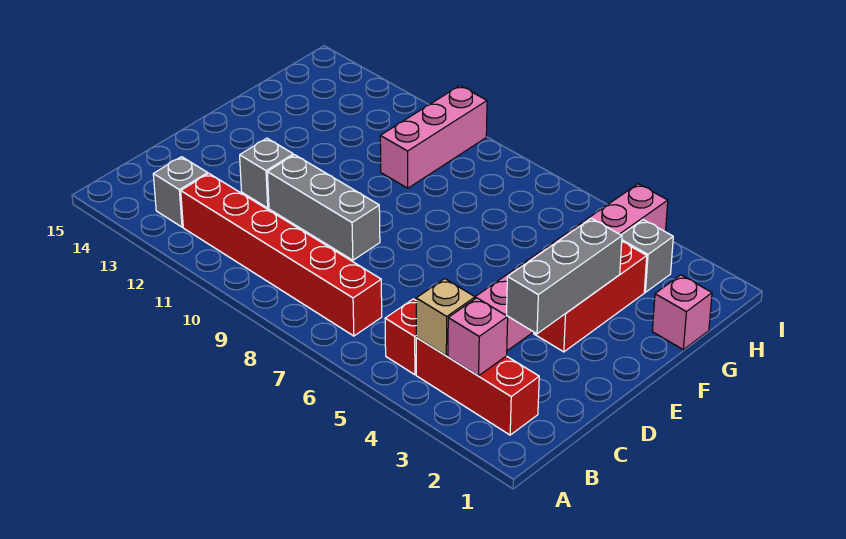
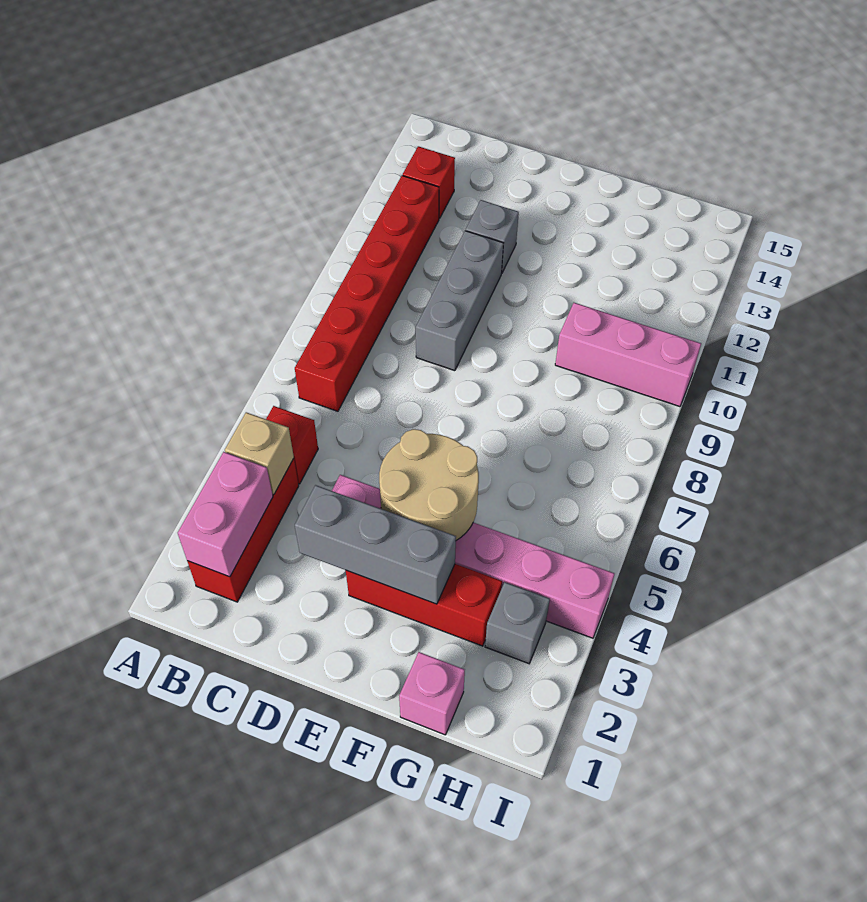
pink brick B3 level 2 -> pink brick B2:B3 level 2
grey brick B13 level 1 -> red brick B13 level 1
none -> tan round brick E4:F5 level 2

